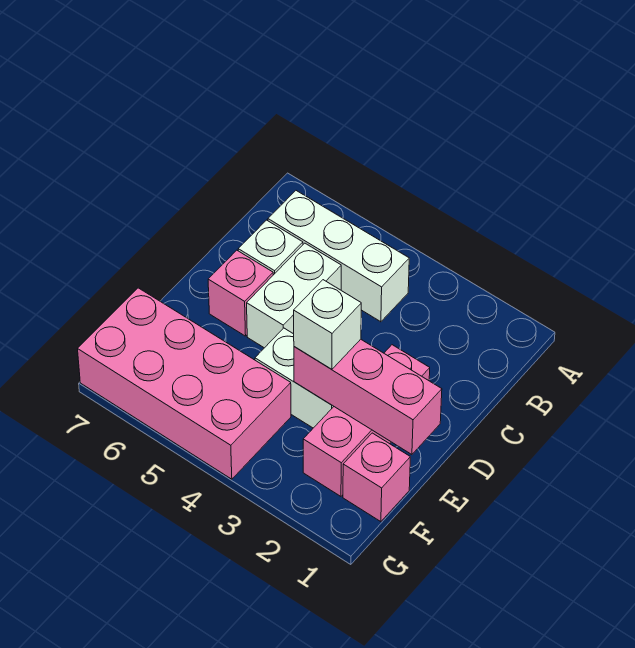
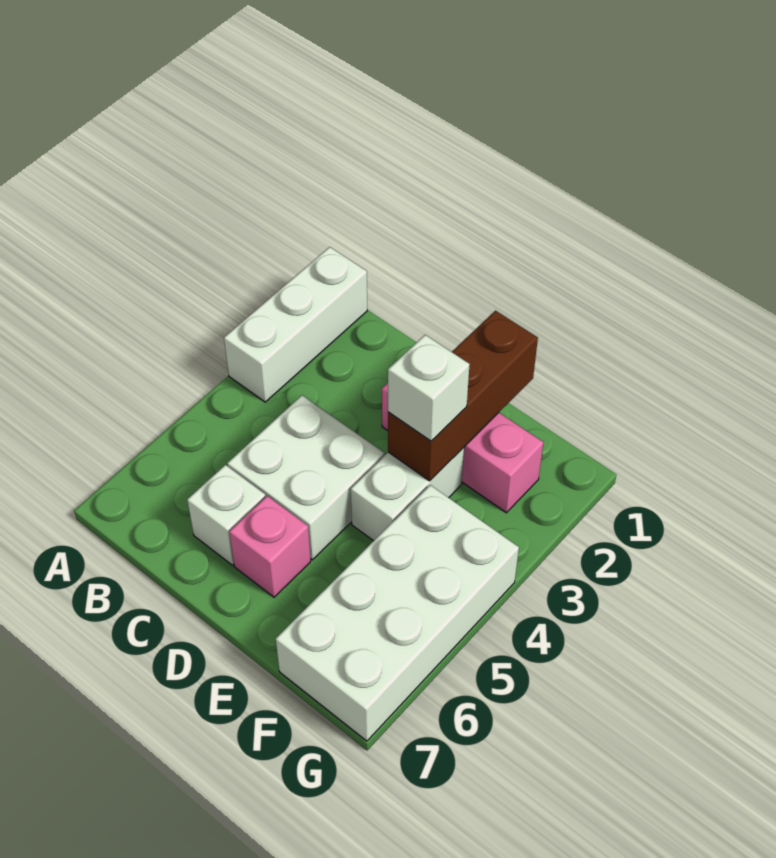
white brick B4:B6 level 1 -> white brick A1:A3 level 1
white brick C5:D5 level 1 -> white brick C4:D5 level 1
pink brick E1:E3 level 2 -> brown brick E1:E3 level 2
pink brick F1 level 1 -> none
pink brick F4:G7 level 1 -> white brick F4:G7 level 1

